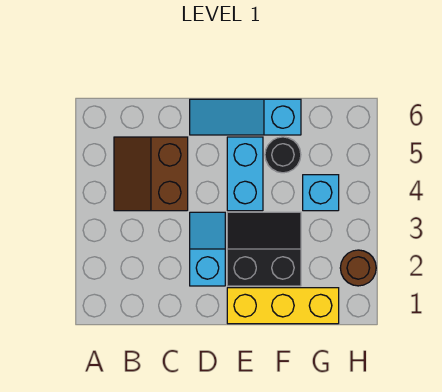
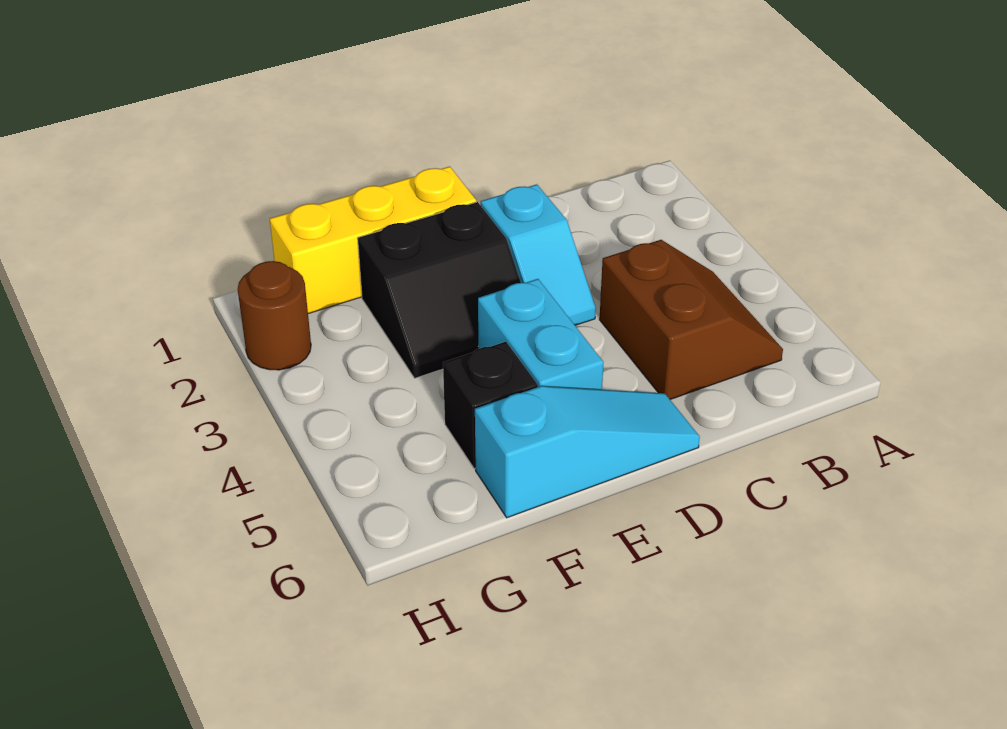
black round brick F5 level 1 -> black brick F5 level 1
cyan brick G4 level 1 -> none

